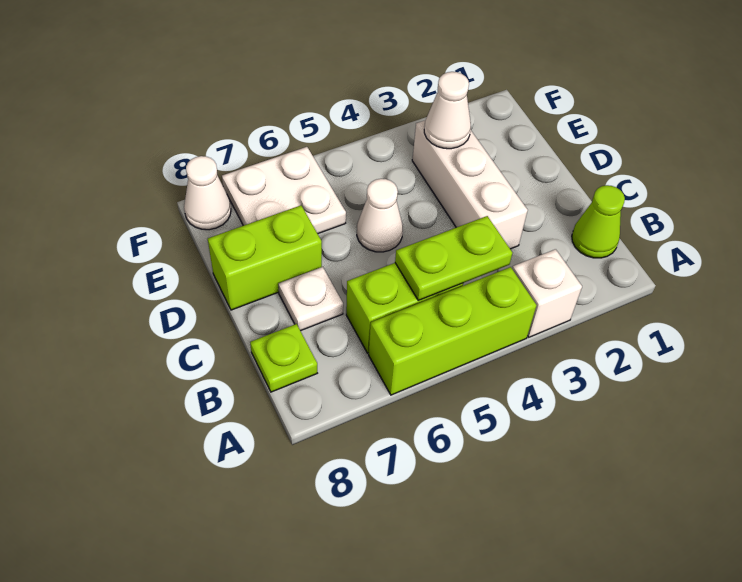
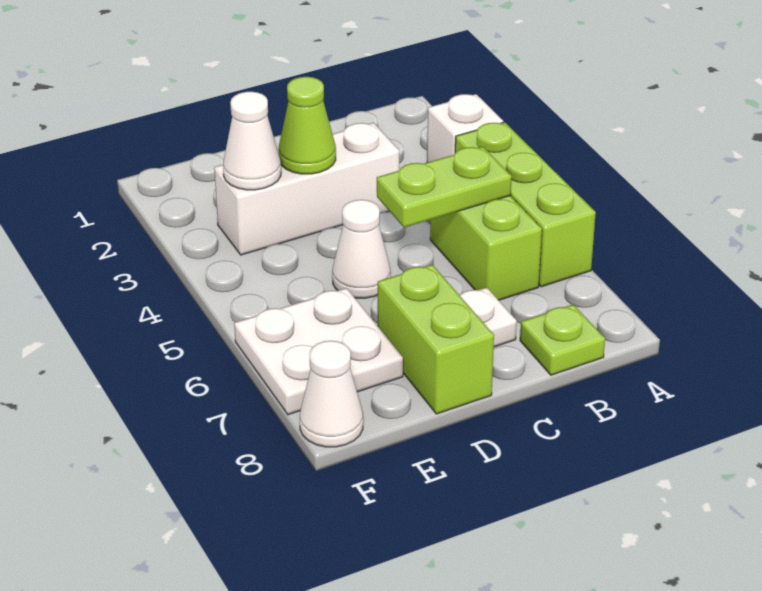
lime cone B1 level 1 -> lime cone D3 level 2
lime plate B4:B5 level 2 -> lime plate B5:C5 level 2

